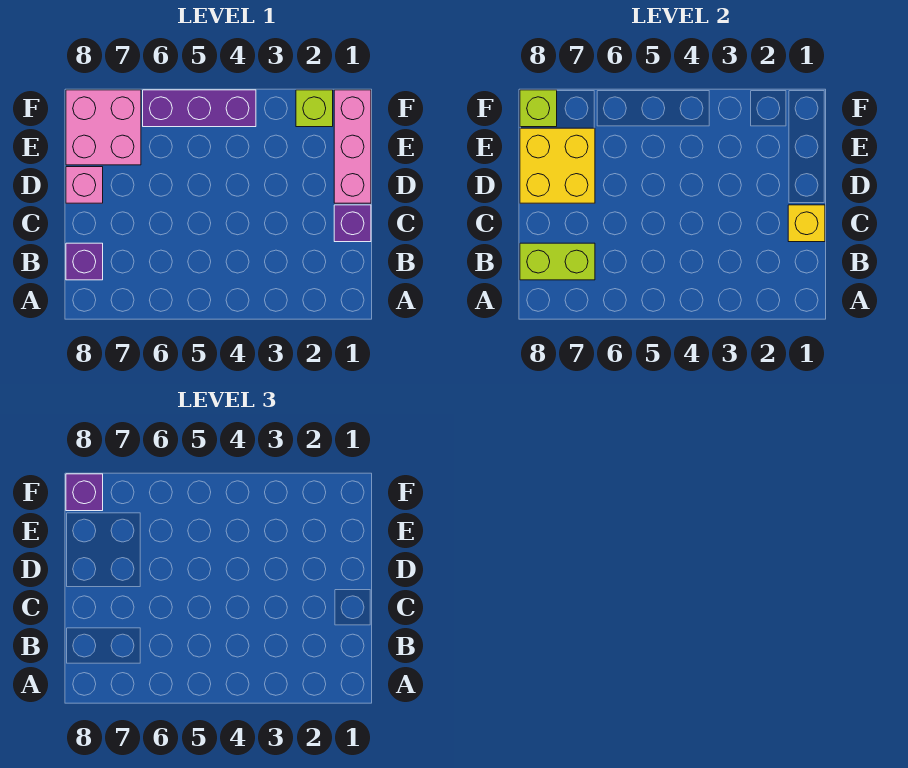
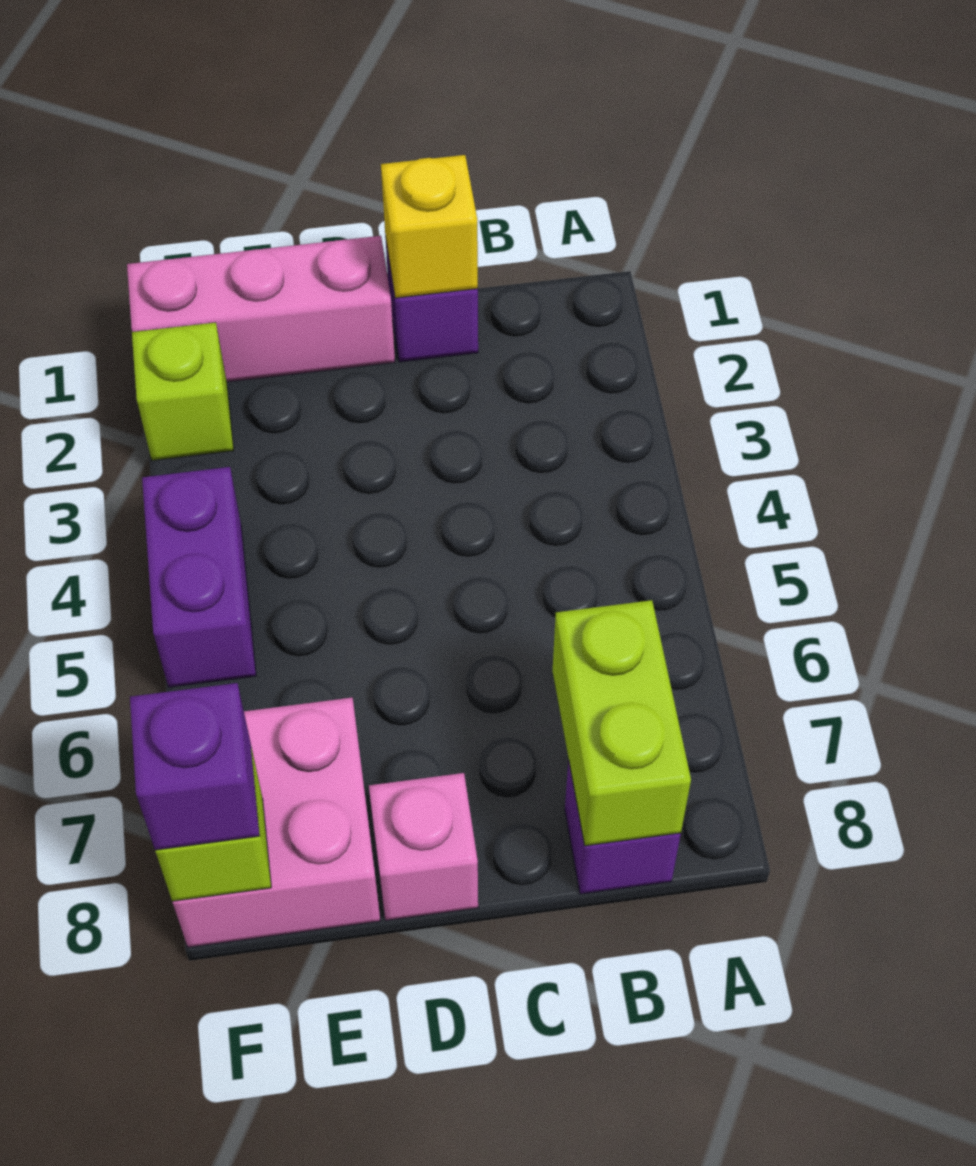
yellow brick D7:E8 level 2 -> none
purple brick F4:F6 level 1 -> purple brick F4:F5 level 1

